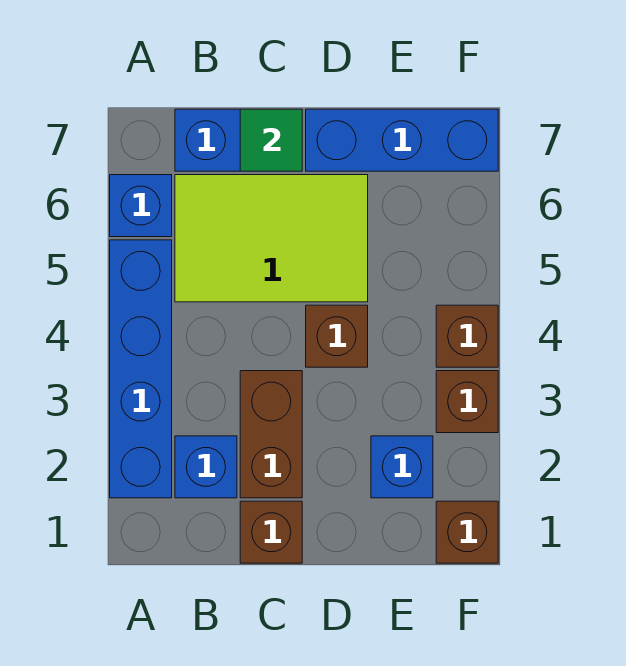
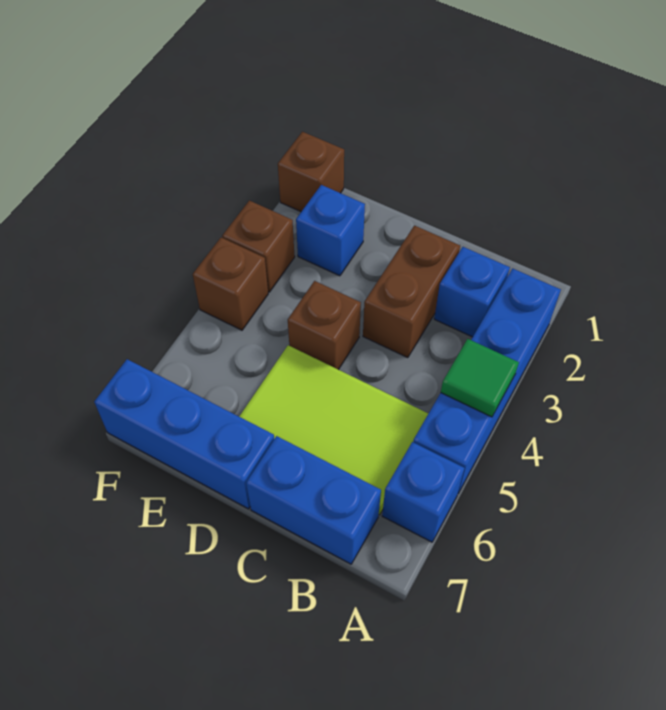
brown brick C1 level 1 -> none
green tile C7 level 2 -> green tile A4 level 2

